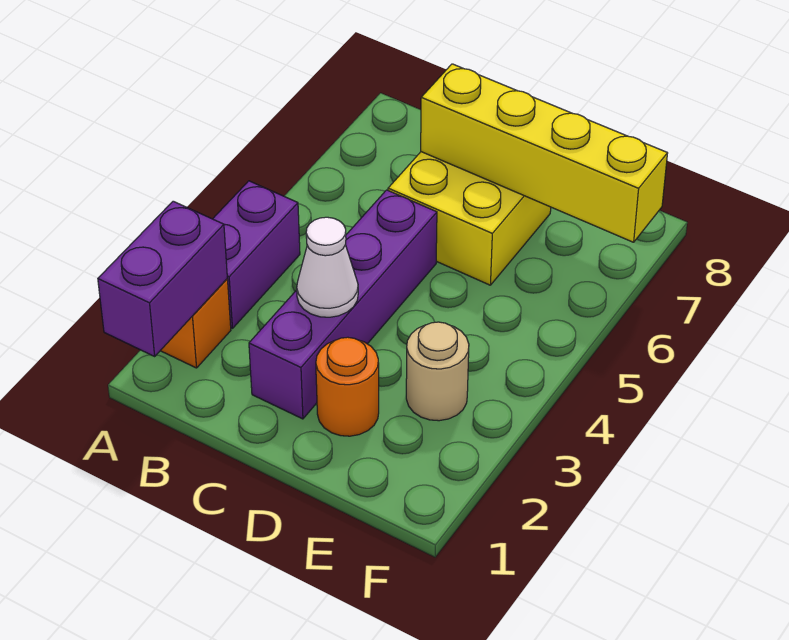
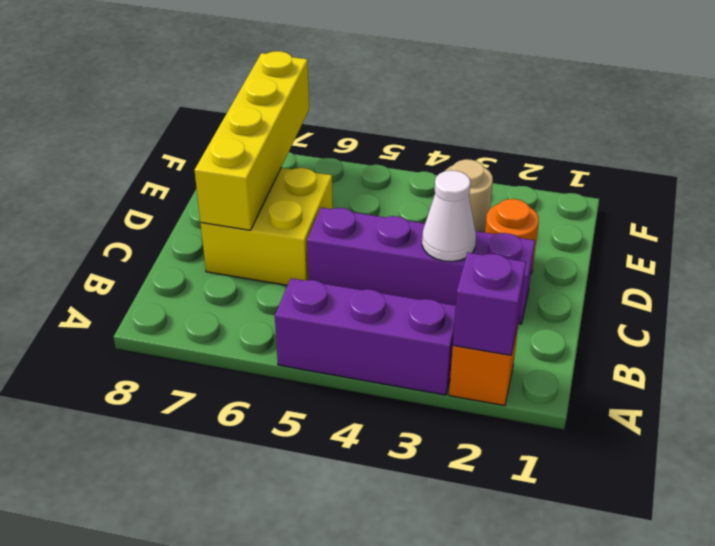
purple brick A1:A2 level 2 -> purple brick A2 level 2
purple brick A3:A4 level 1 -> purple brick A3:A5 level 1

